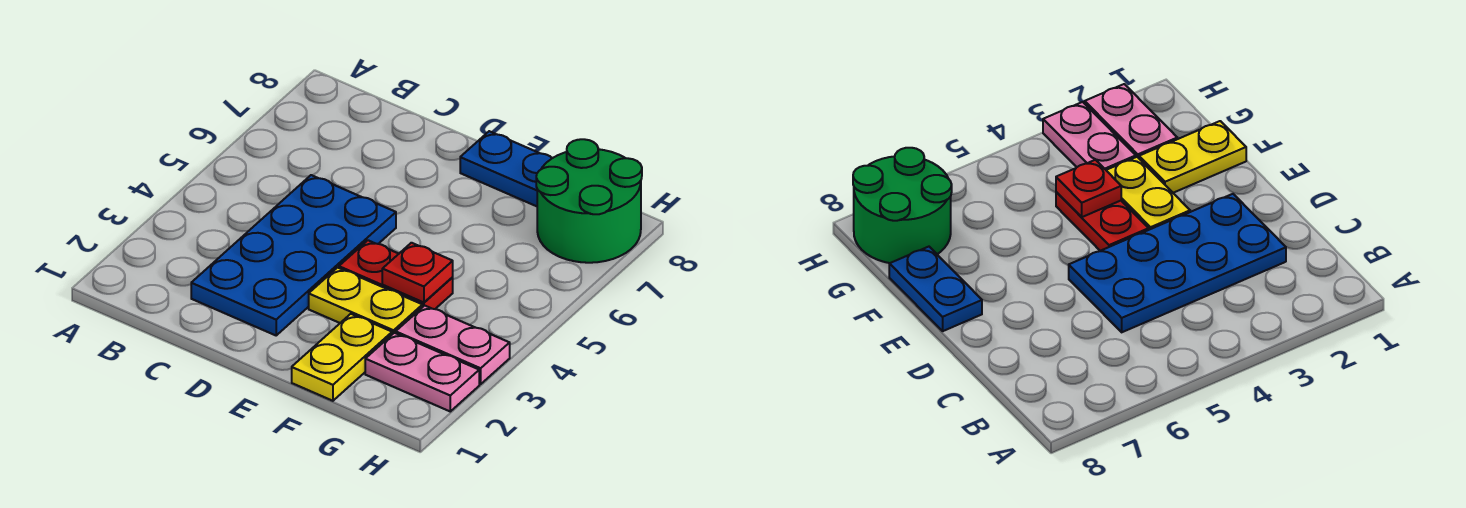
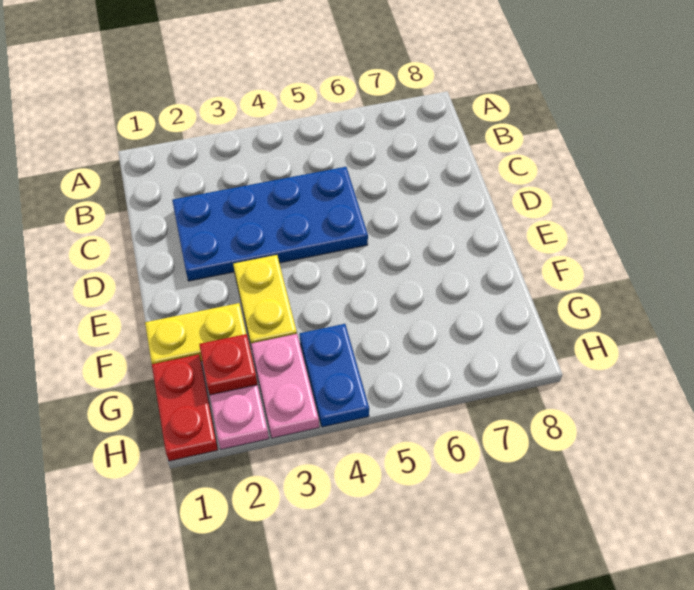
red plate E4:F4 level 1 -> red plate G1:H1 level 1
blue plate E8:F8 level 1 -> blue plate G4:H4 level 1
red plate F4 level 2 -> red plate G2 level 2
green round brick G7:H8 level 1 -> none

